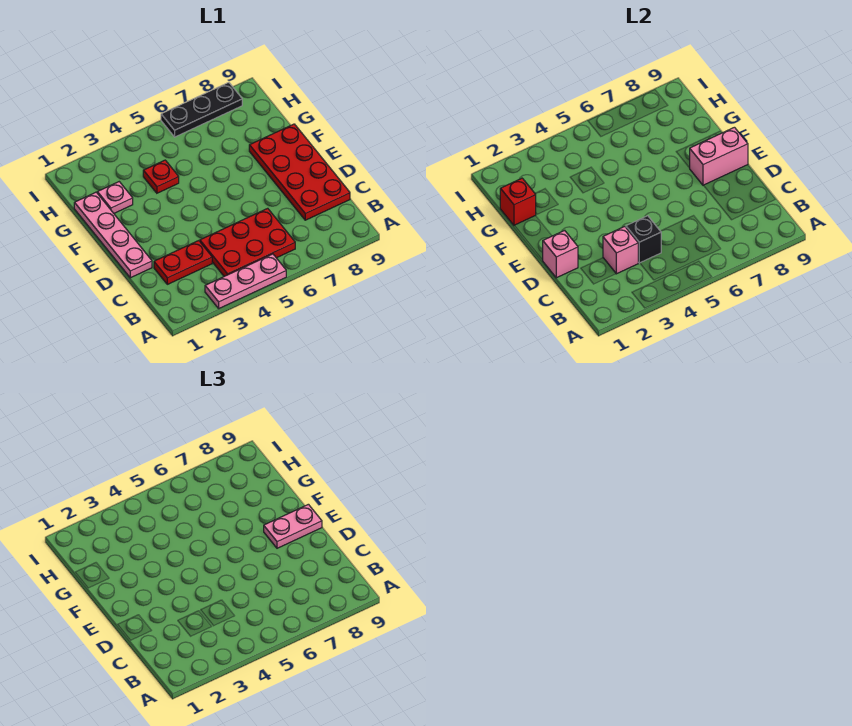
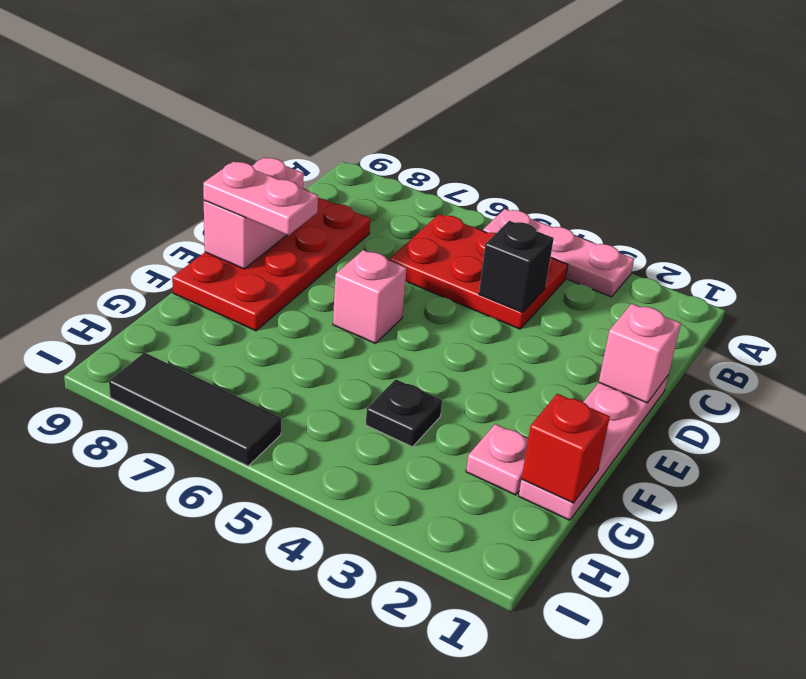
red plate C2:C3 level 1 -> none
pink brick C3 level 2 -> pink brick E6 level 1
pink brick E8:E9 level 2 -> pink brick D9:E9 level 2
red plate G4 level 1 -> black plate G4 level 1
black plate I6:I8 level 1 -> black tile I6:I8 level 1

